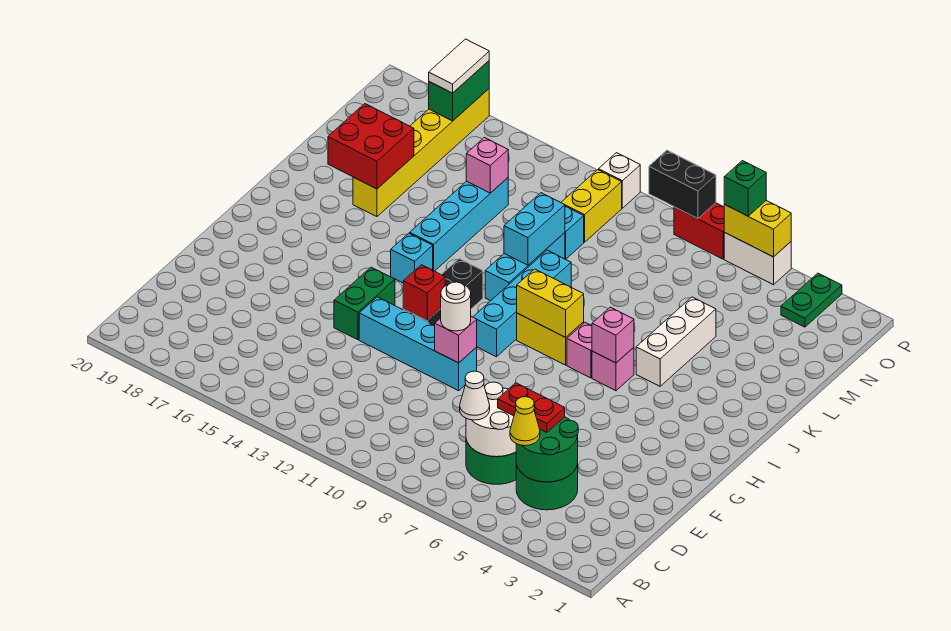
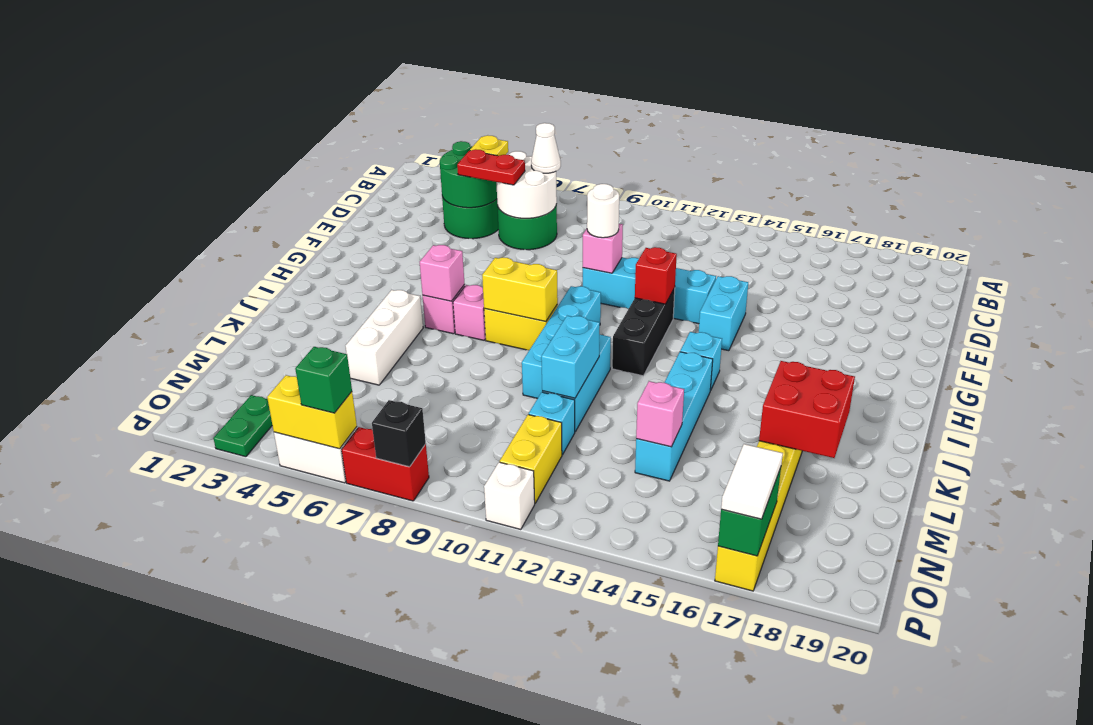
yellow cone C5 level 3 -> yellow plate C5 level 3
green brick F14:G14 level 1 -> cyan brick F14:G14 level 1
black brick P8:P9 level 2 -> black brick P8 level 2

